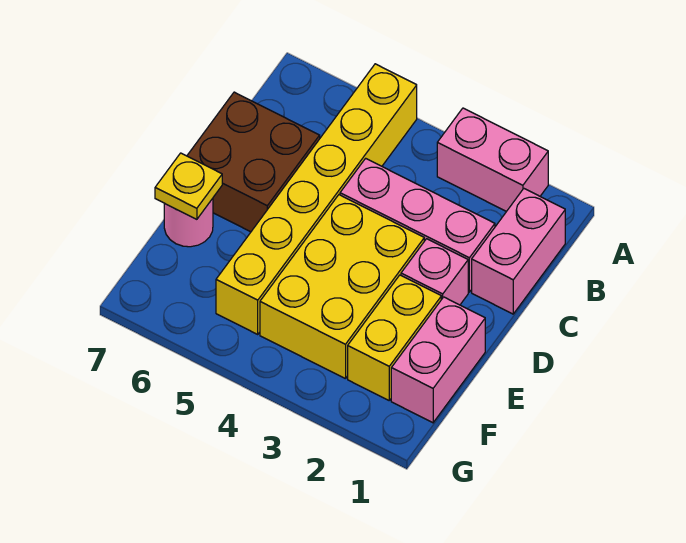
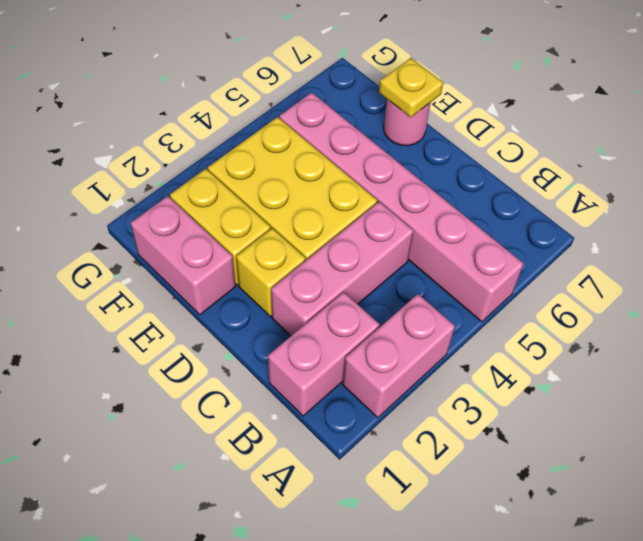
yellow brick A5:F5 level 1 -> pink brick A5:F5 level 1
pink brick B1:C1 level 1 -> pink brick B1:B2 level 1
brown brick C6:D7 level 1 -> none
pink brick D2 level 1 -> yellow brick D2 level 1

